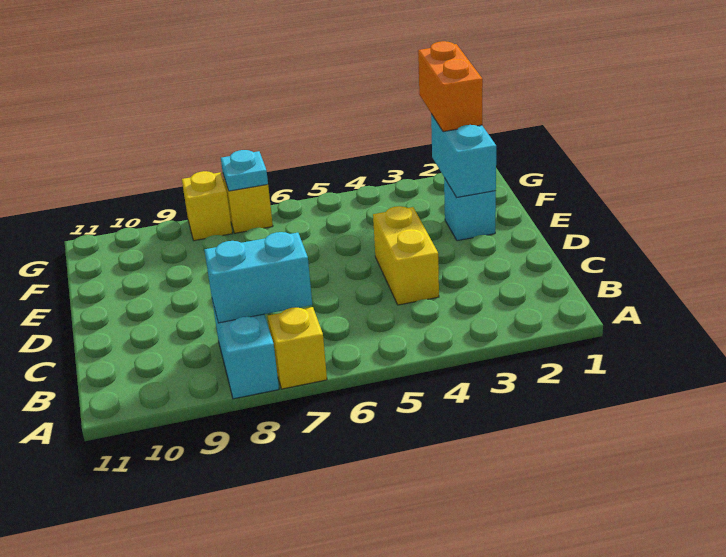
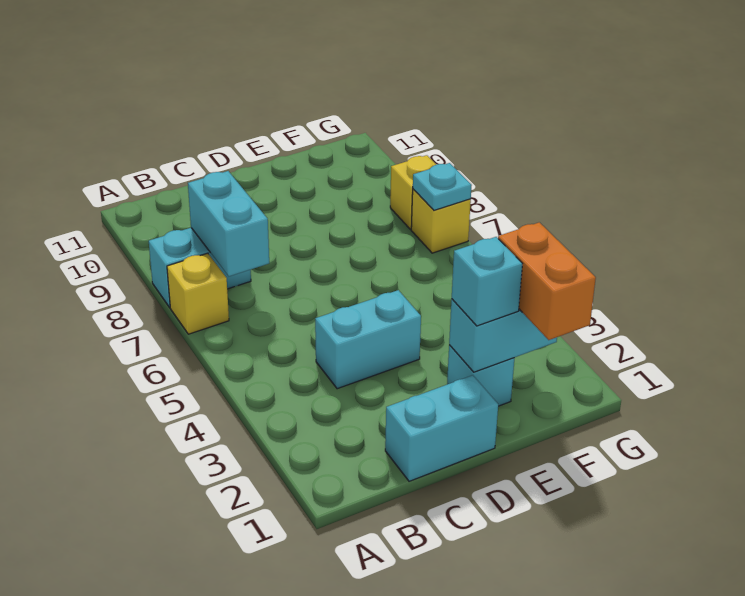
none -> cyan brick C1:D1 level 1
yellow brick C4:D4 level 1 -> cyan brick C4:D4 level 1
none -> cyan brick E2 level 3
orange brick F2:G2 level 3 -> orange brick F1:F2 level 3

